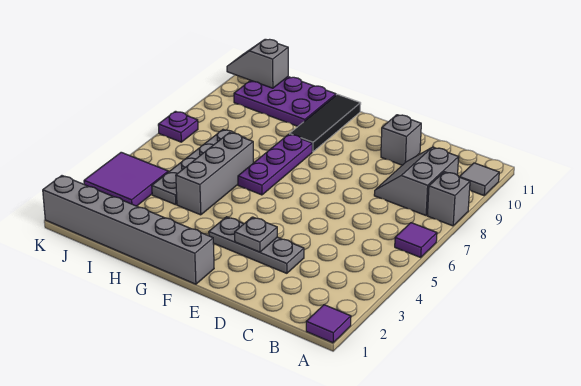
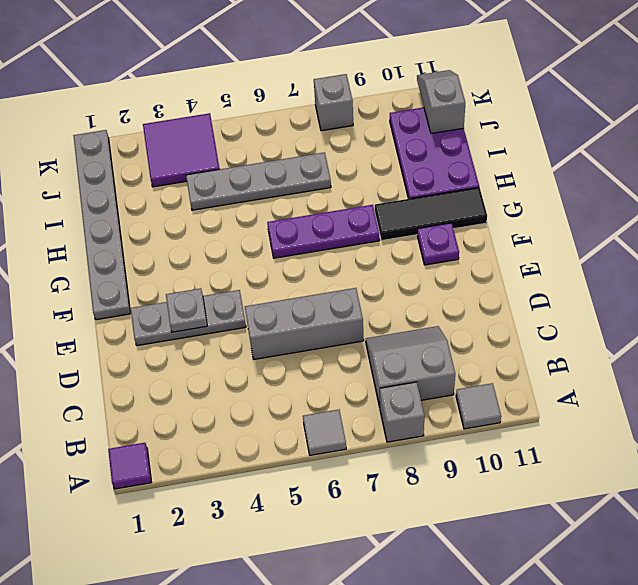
purple tile A6 level 1 -> grey tile A6 level 1
grey plate D3:F3 level 1 -> grey plate E2:E4 level 1
grey brick D10 level 1 -> grey brick K8 level 1
grey brick F1:K1 level 1 -> grey plate F1:K1 level 1
grey brick H4:H6 level 1 -> grey brick D5:D7 level 1
purple plate K7 level 1 -> purple plate F10 level 1

